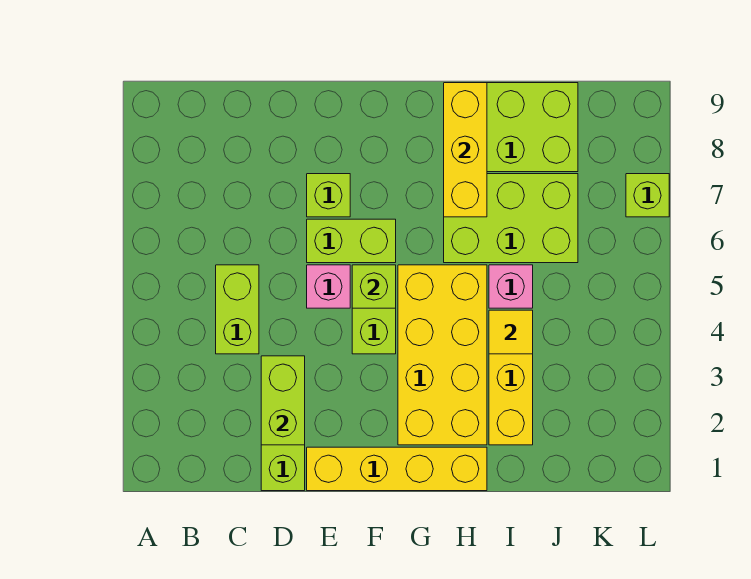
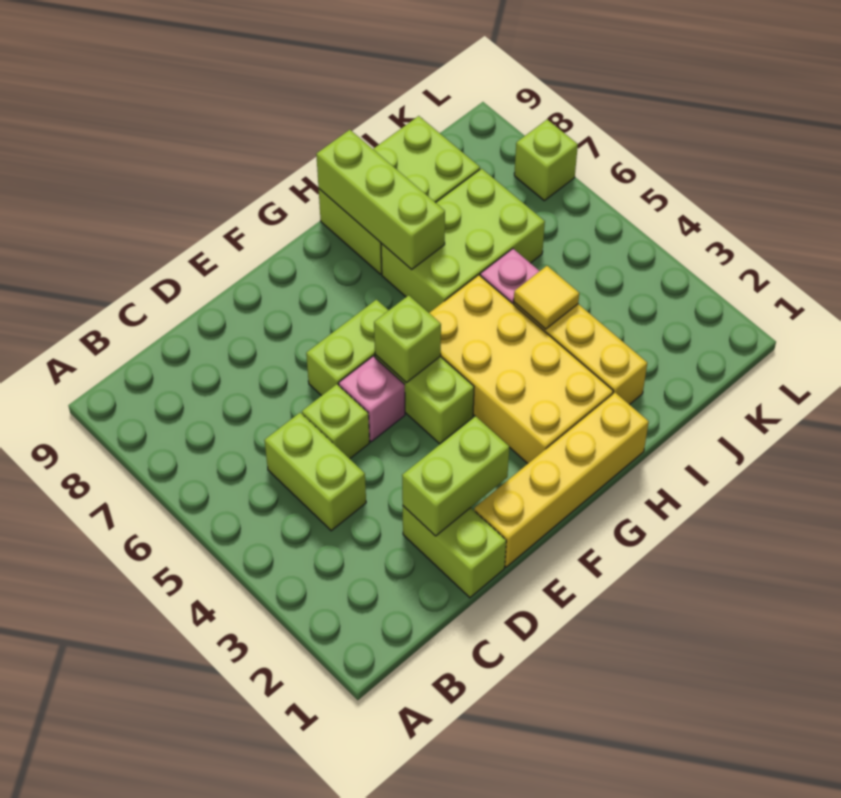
lime brick D2:D3 level 2 -> lime brick D2:E2 level 2
lime brick E7 level 1 -> lime brick D5 level 1
yellow brick H7:H9 level 2 -> lime brick H7:H9 level 2

